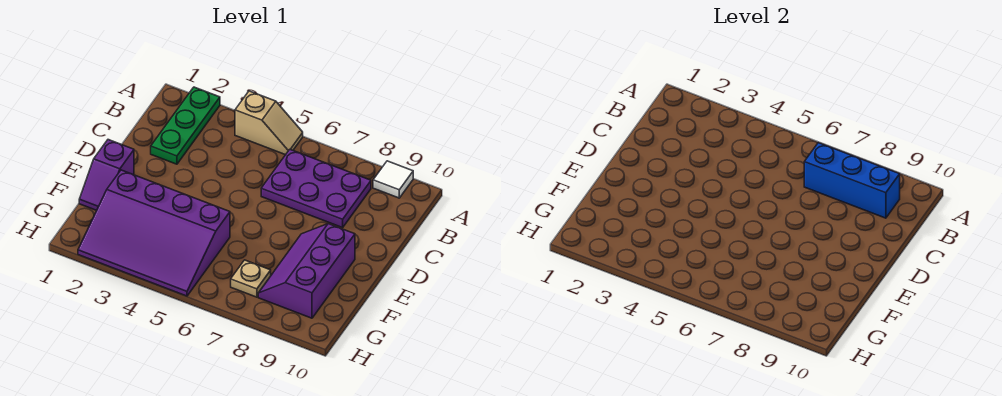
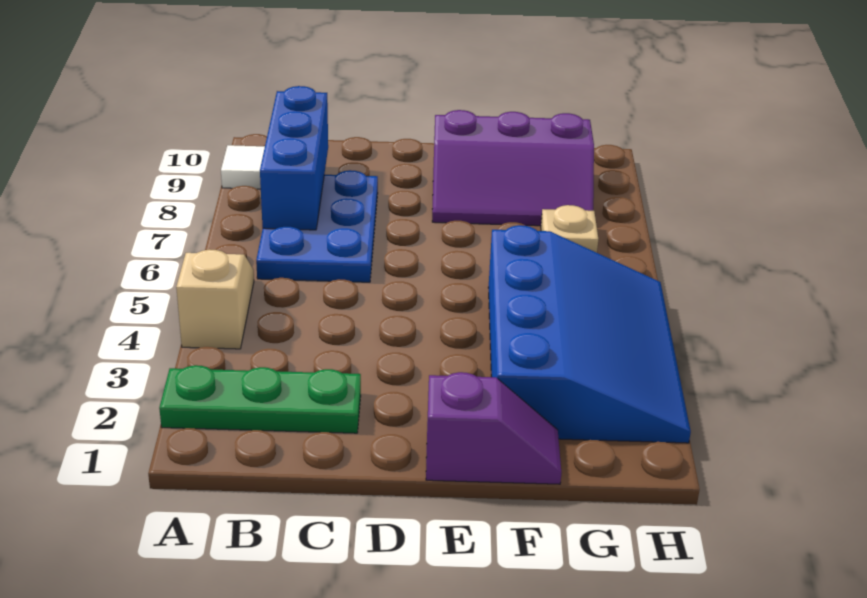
purple plate B6:C8 level 1 -> blue plate B6:C8 level 1
purple slope F2:H5 level 1 top F -> blue slope F2:H5 level 1 top F

